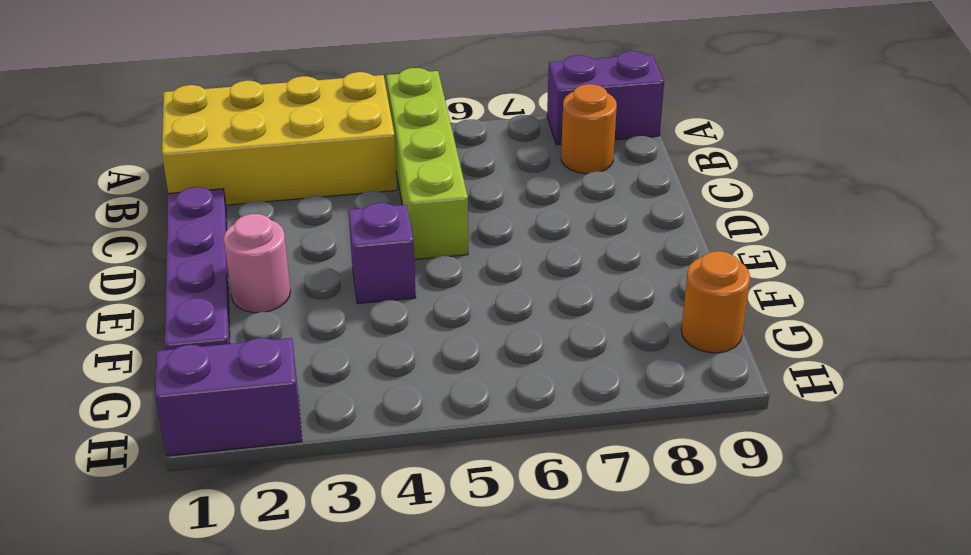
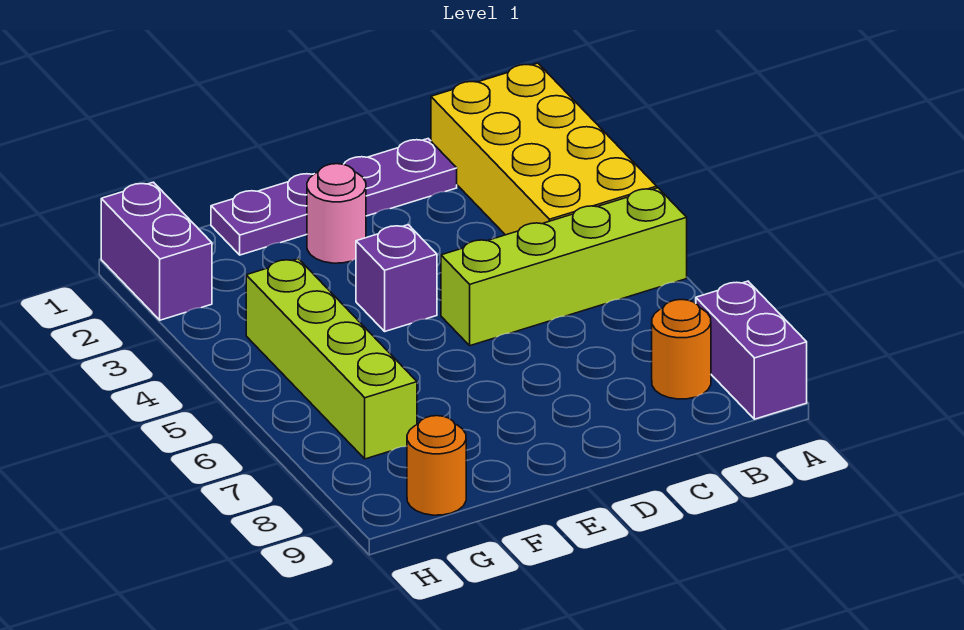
none -> lime brick G4:G7 level 1

